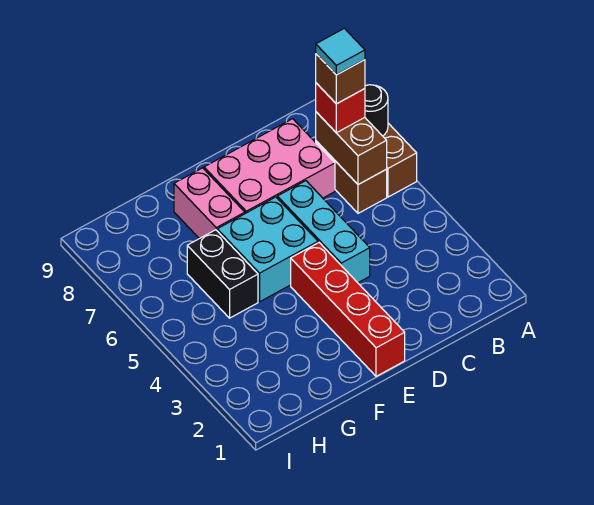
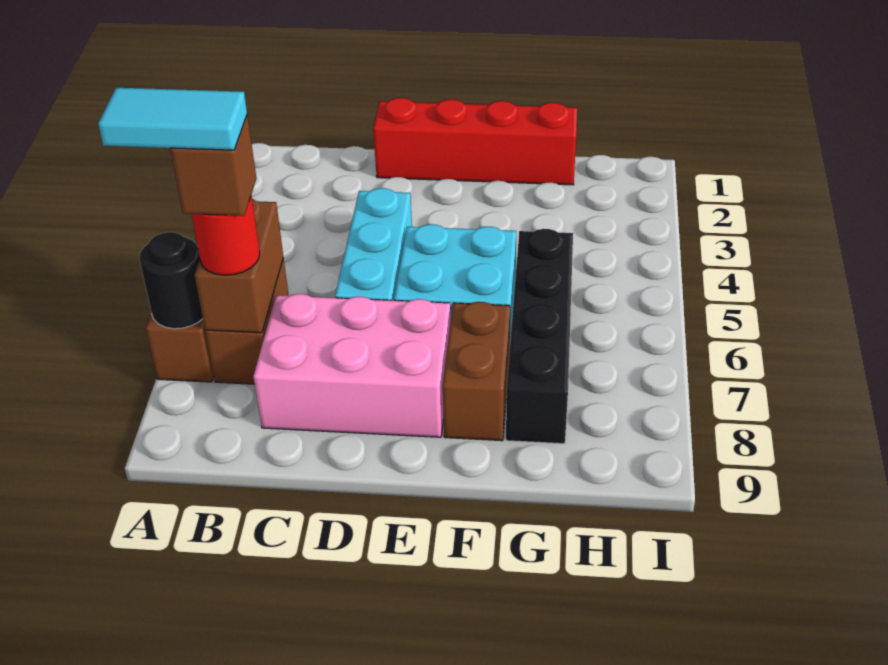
red brick B7 level 3 -> red round brick B7 level 3
cyan tile B7 level 5 -> cyan tile A7:B7 level 5
red brick E1:E4 level 1 -> red brick D1:G1 level 1
pink brick F7:F8 level 1 -> brown brick F7:F8 level 1
black brick G5:G6 level 1 -> black brick G5:G8 level 1

